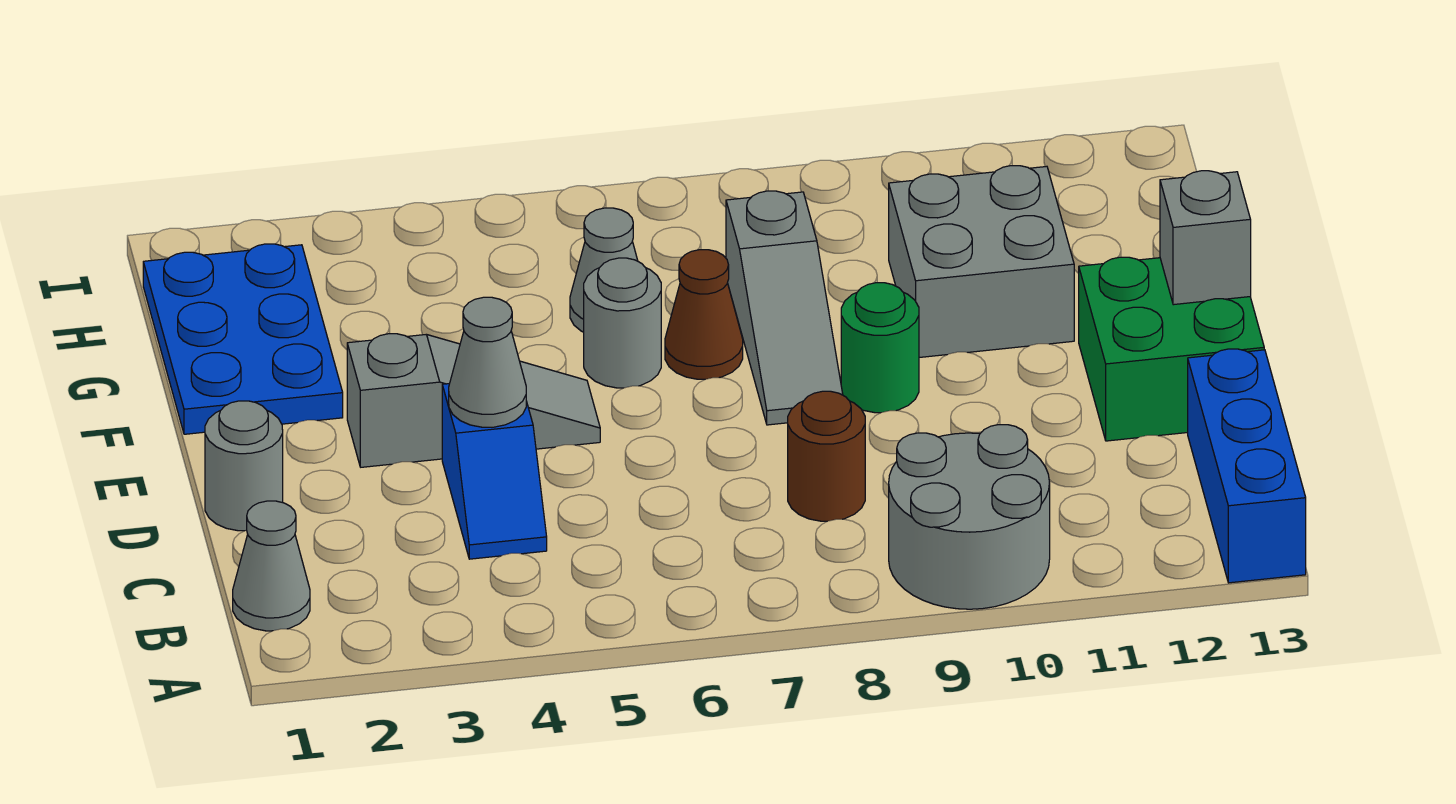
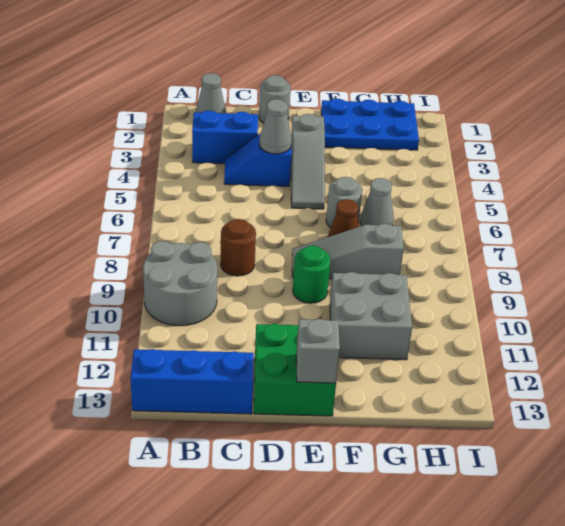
none -> blue brick B3:C3 level 1

